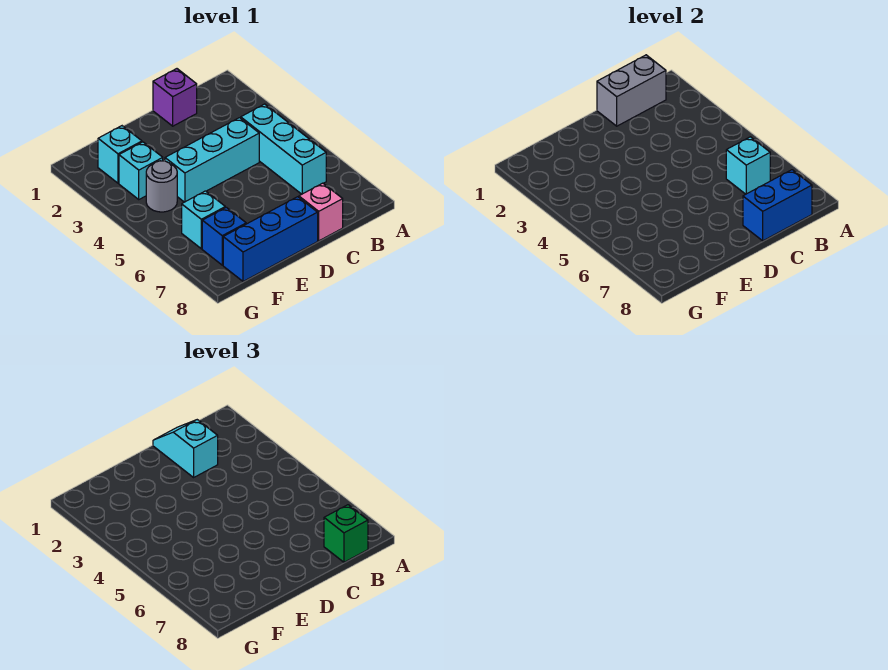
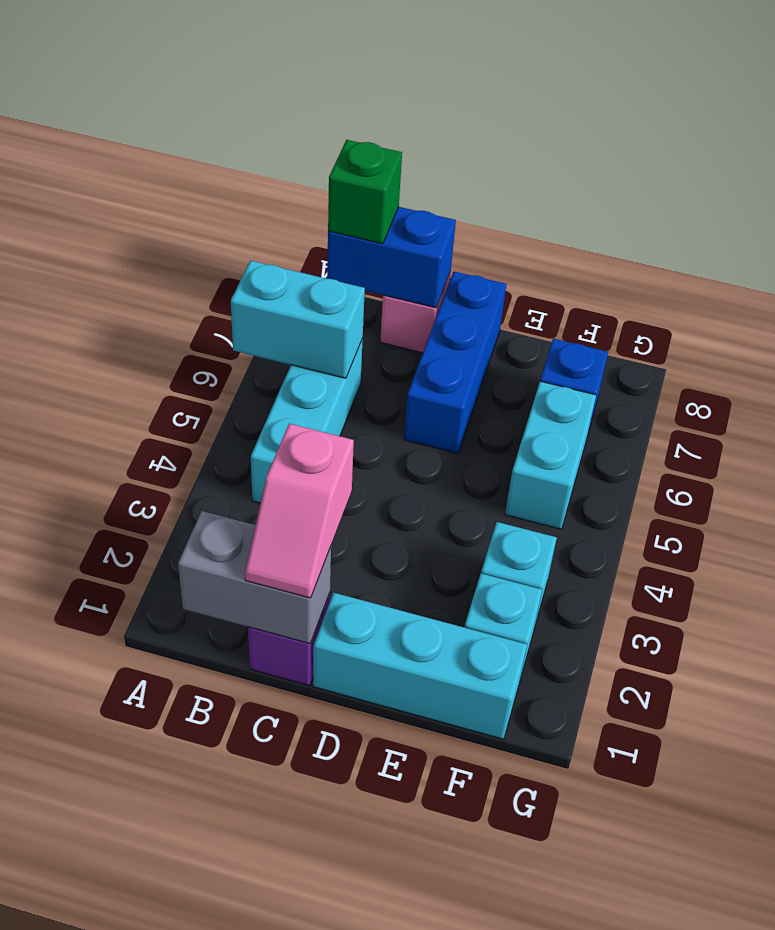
cyan brick B6 level 2 -> cyan brick A6:B6 level 2
cyan slope C1:C2 level 3 top 2 -> pink slope C1:C2 level 3 top 2
cyan brick C4:E4 level 1 -> cyan brick D1:F1 level 1
blue brick D8:F8 level 1 -> blue brick D6:D8 level 1
grey round brick F4 level 1 -> none
cyan brick F6 level 1 -> cyan brick F5:F6 level 1

